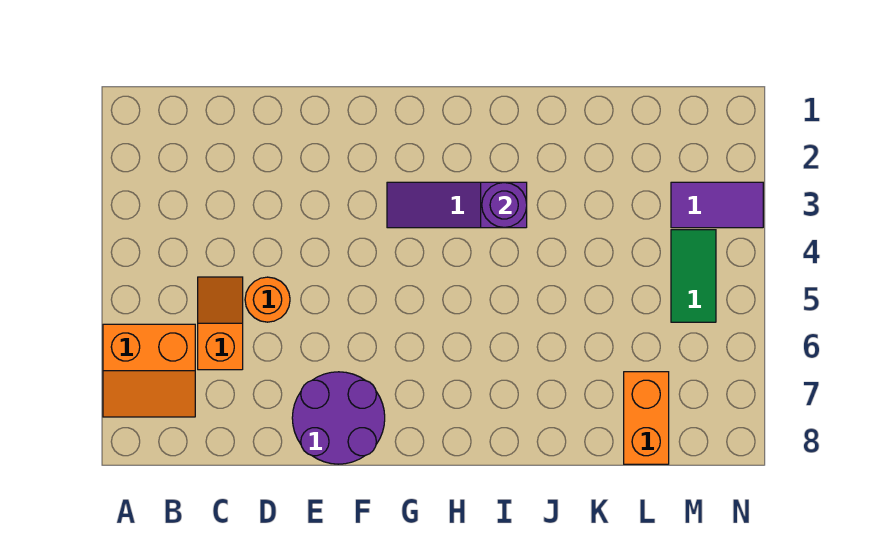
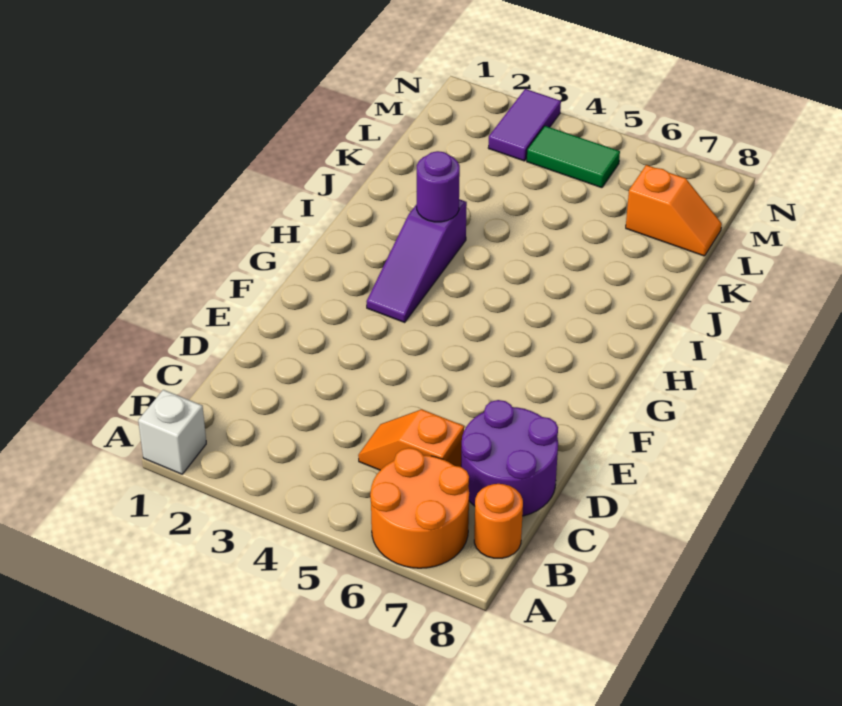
none -> white brick A1 level 1
orange slope A6:B7 level 1 top 6 -> orange round brick A6:B7 level 1
orange round brick D5 level 1 -> orange round brick B8 level 1
purple round brick E7:F8 level 1 -> purple round brick C7:D8 level 1
orange brick L7:L8 level 1 -> orange slope L7:L8 level 1 top 7

